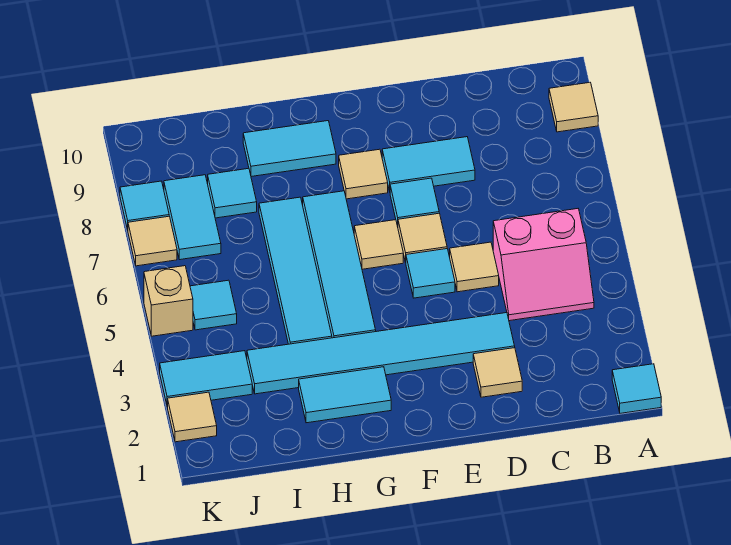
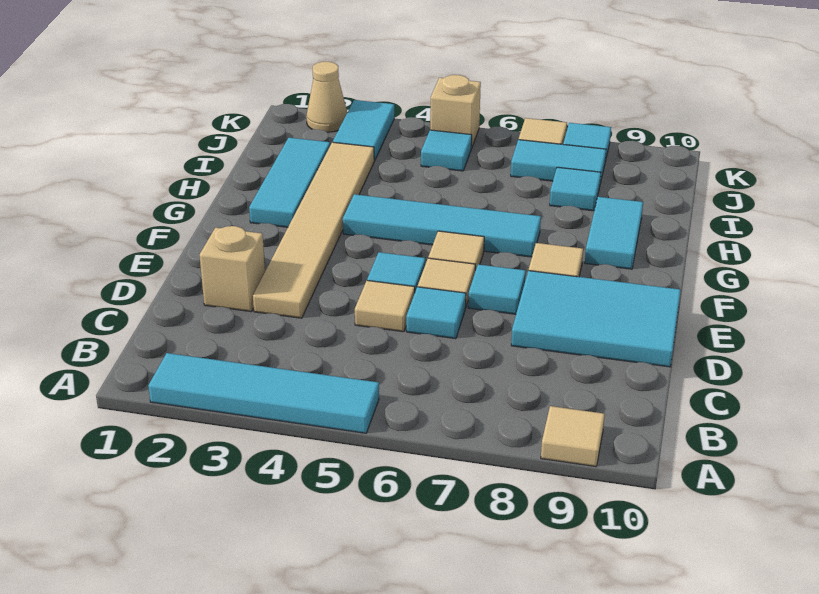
cyan tile A1 level 1 -> cyan tile D6 level 1
pink slope B4:C5 level 1 top 5 -> none
tan tile D2 level 1 -> tan brick D2 level 1
cyan tile D3:I3 level 1 -> tan tile D3:I3 level 1
cyan tile D8:E8 level 1 -> cyan tile D8:E10 level 1
cyan tile G2:H2 level 1 -> cyan tile G2:I2 level 1
cyan tile H4:H7 level 1 -> cyan tile A2:A5 level 1
tan tile K2 level 1 -> tan cone K2 level 1

